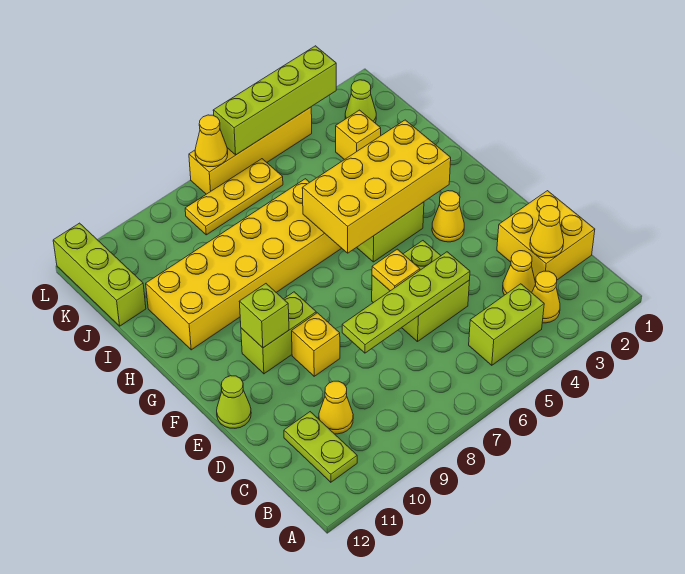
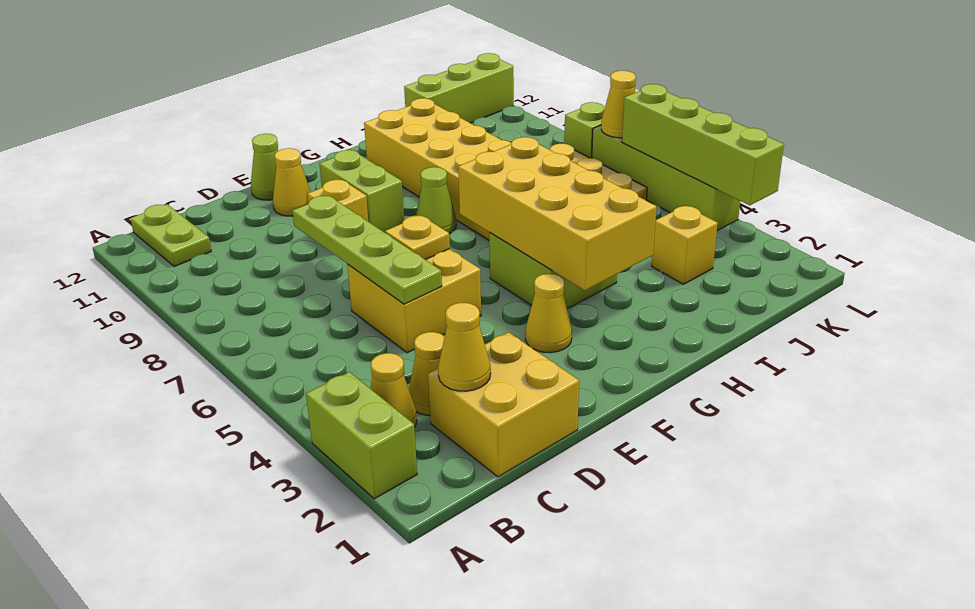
lime brick B4:B5 level 1 -> lime brick A2:A3 level 1
lime plate B11:C11 level 1 -> lime plate B11:B12 level 1
yellow cone C10 level 1 -> yellow cone E11 level 1
lime brick D5:E6 level 1 -> yellow brick D5:E6 level 1
lime brick F10 level 2 -> lime brick L8 level 1
lime cone K2 level 1 -> lime cone G8 level 1
yellow brick L4:L7 level 1 -> lime brick L4:L7 level 1

